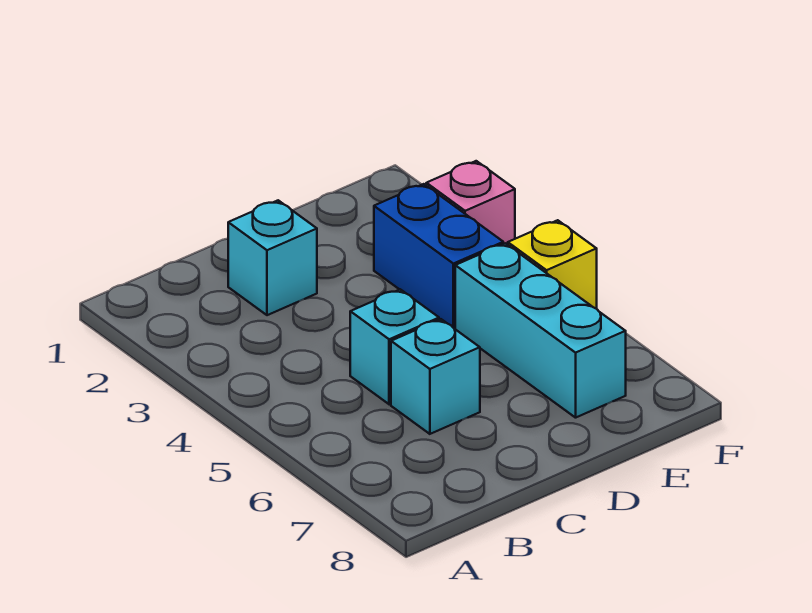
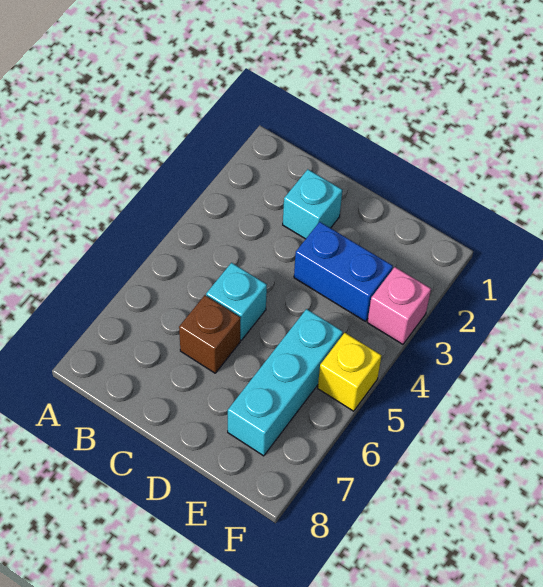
cyan brick C6 level 1 -> brown brick C6 level 1
blue brick E3:E4 level 1 -> blue brick D3:E3 level 1

